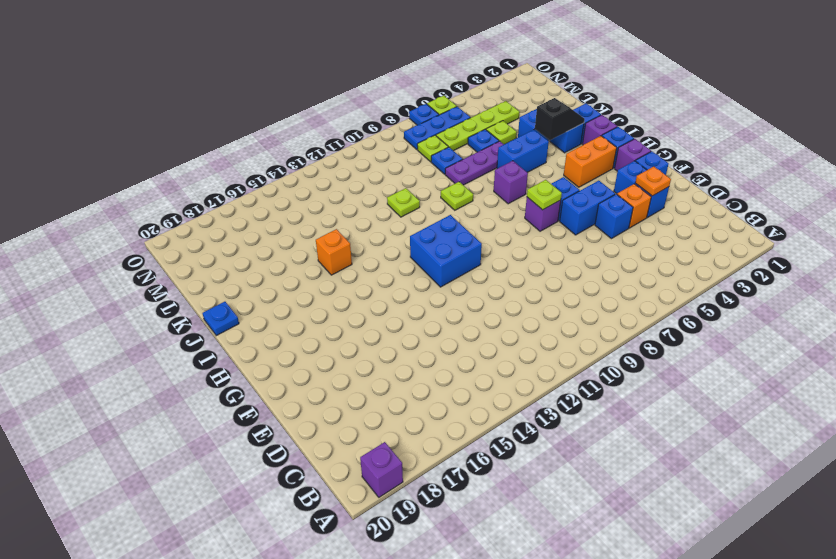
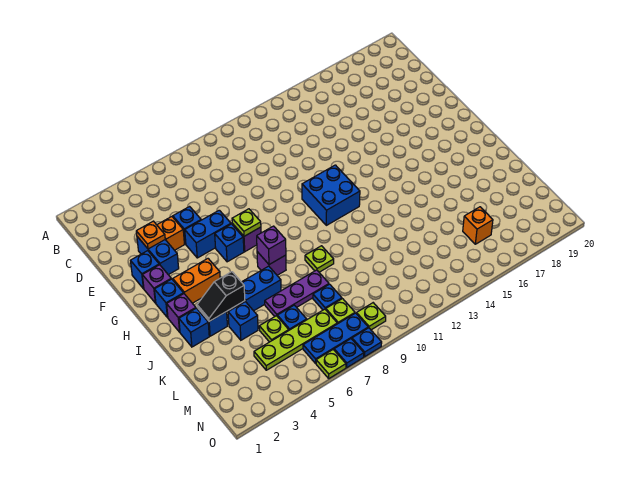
purple brick A19 level 1 -> purple brick I7 level 2
orange brick J15 level 1 -> orange brick M16 level 1
blue plate J20 level 1 -> blue plate O8 level 1
lime plate K11 level 1 -> lime plate N9 level 1

